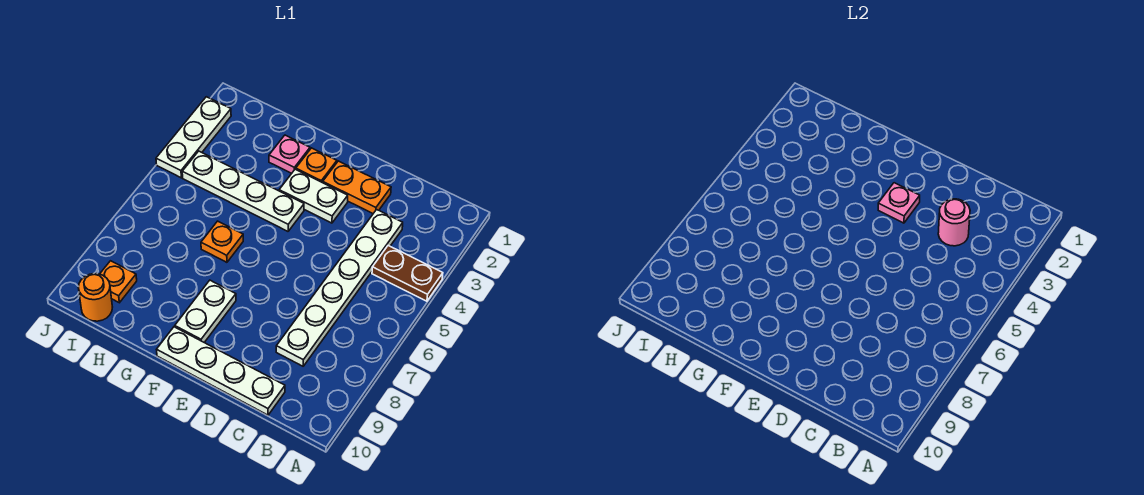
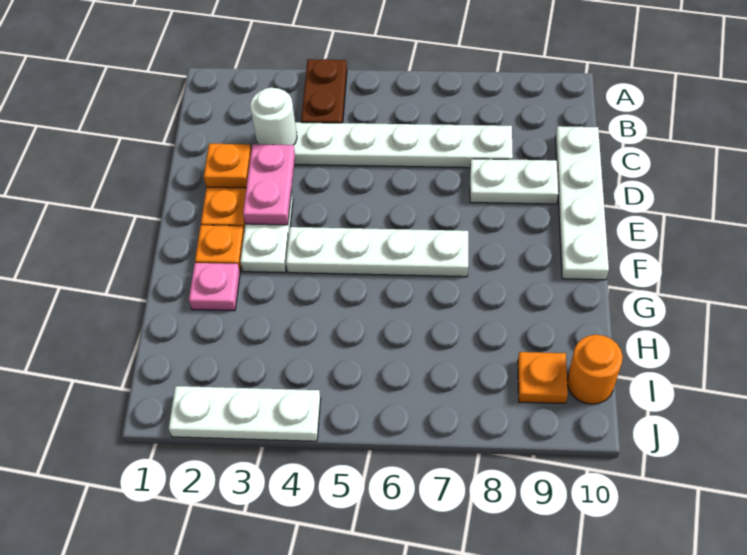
pink round brick C3 level 2 -> white round brick C3 level 2
pink plate E3 level 2 -> pink plate D3:E3 level 2
white plate F4:I4 level 1 -> white plate F4:F7 level 1
white plate F8:F9 level 1 -> white plate D8:D9 level 1
orange plate G6 level 1 -> orange plate D2 level 2

